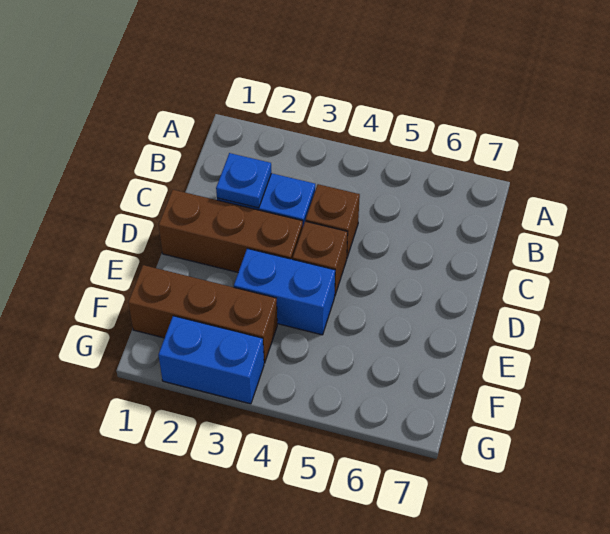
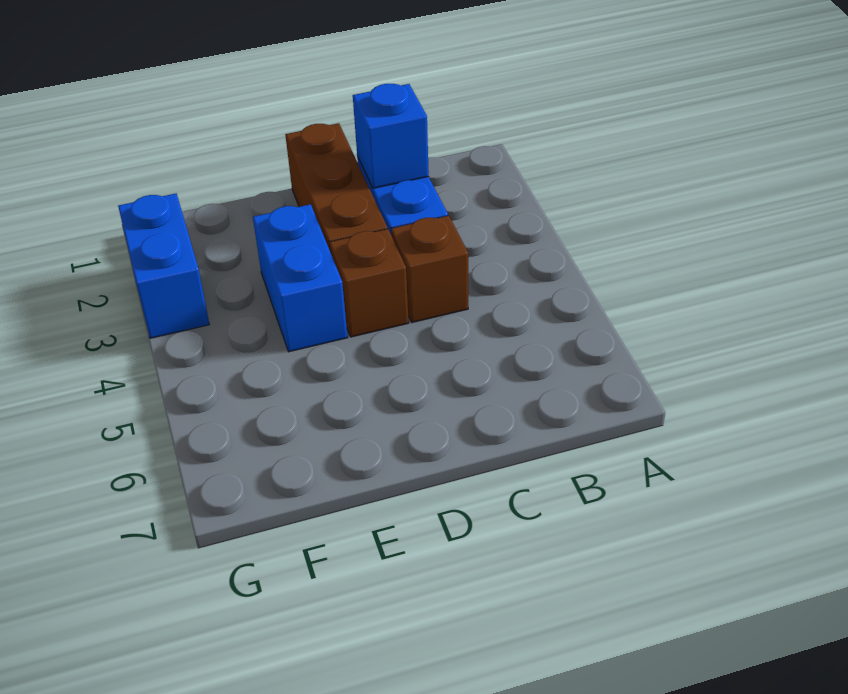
blue plate C2 level 2 -> blue brick C2 level 2
brown brick F1:F3 level 1 -> none

